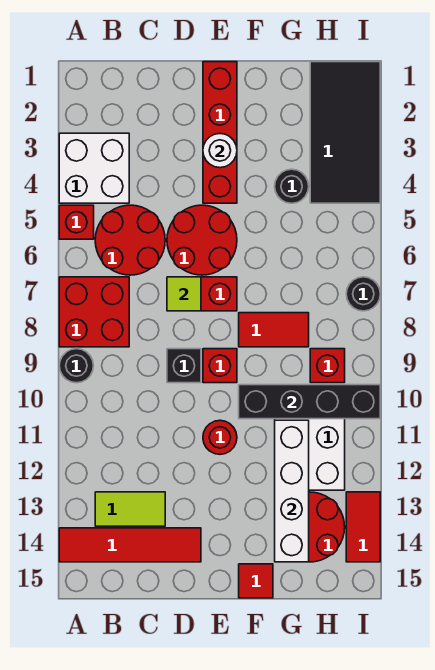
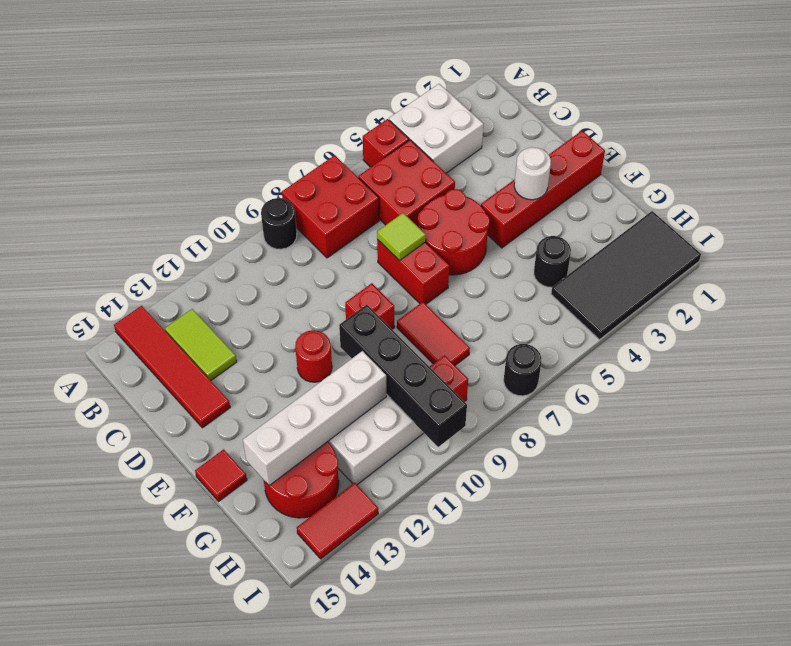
red round brick B5:C6 level 1 -> red brick B5:C6 level 1
black brick D9 level 1 -> none

